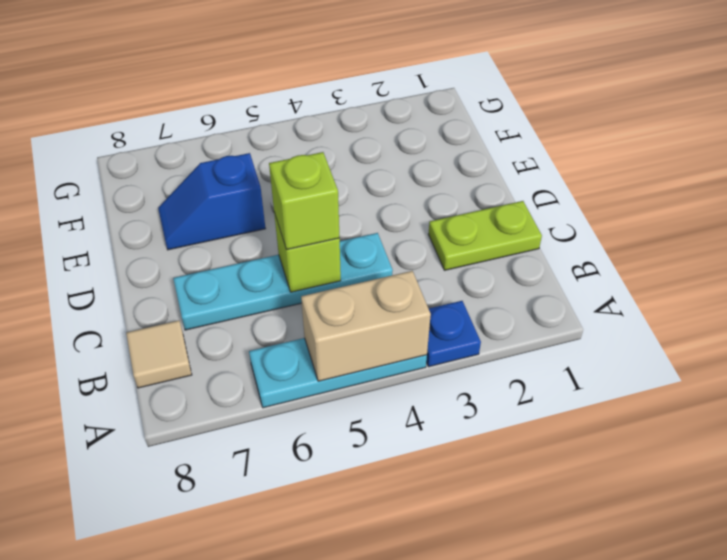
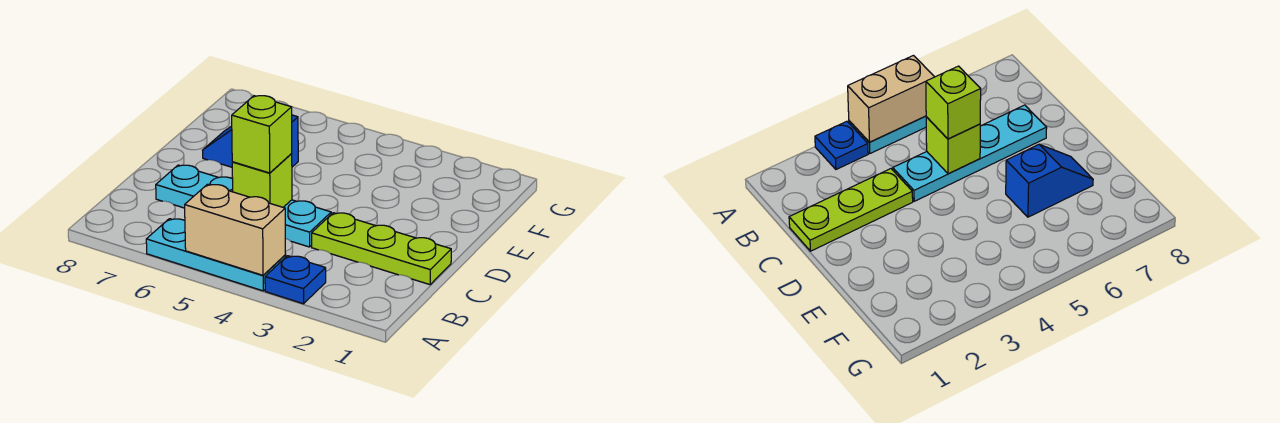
tan tile B8 level 1 -> none
lime plate C1:C2 level 1 -> lime plate C1:C3 level 1

